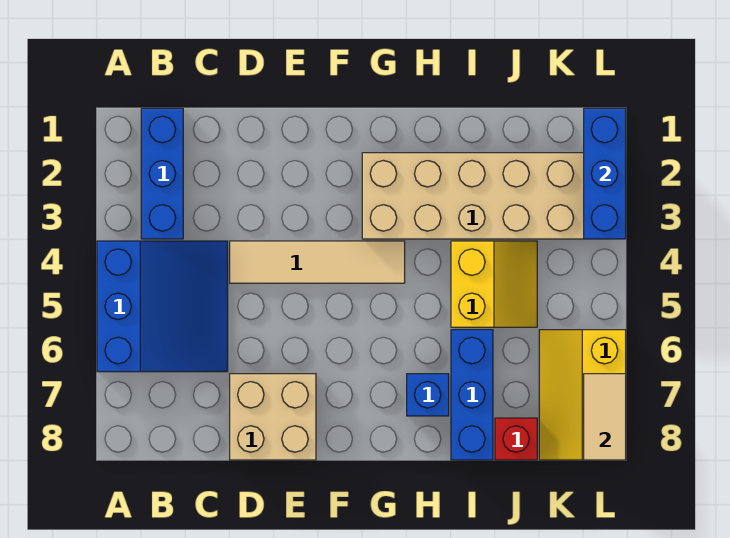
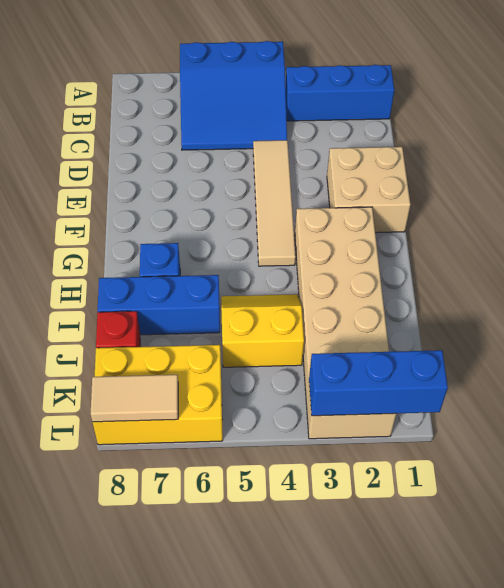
tan brick D7:E8 level 1 -> tan brick E1:F2 level 1
yellow slope I4:J5 level 1 top I -> yellow slope I4:J5 level 1 top J
yellow slope K6:L8 level 1 top L -> yellow brick K6:L8 level 1

